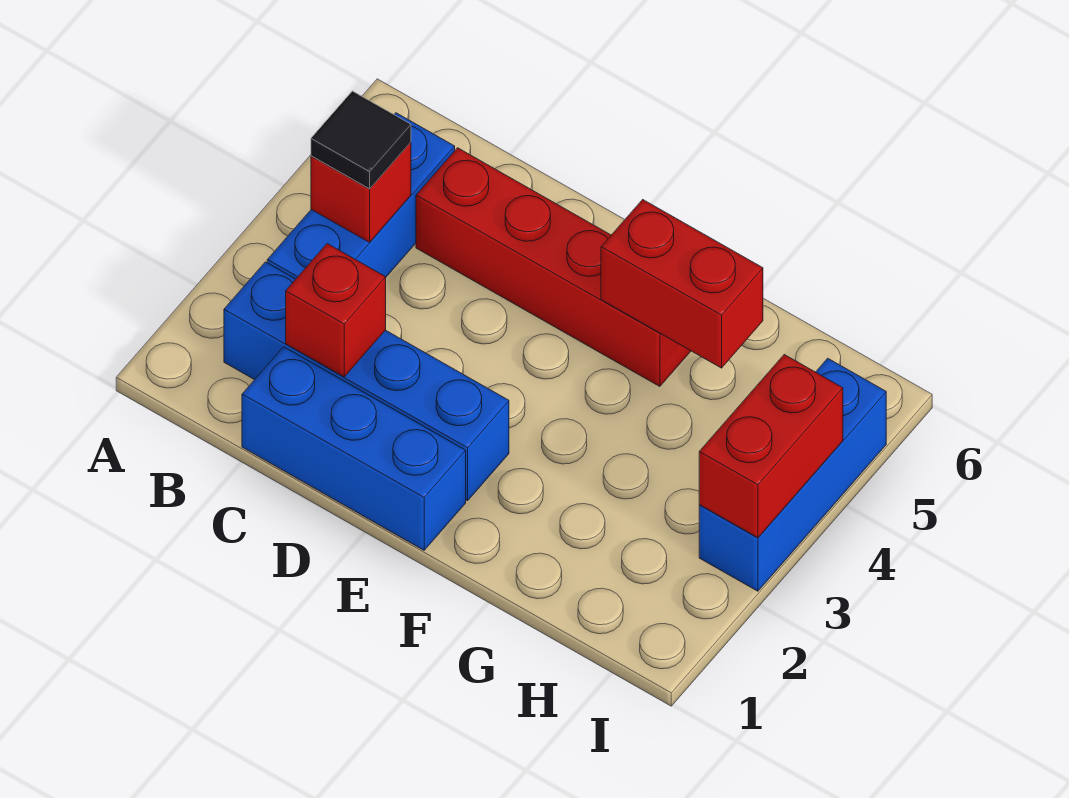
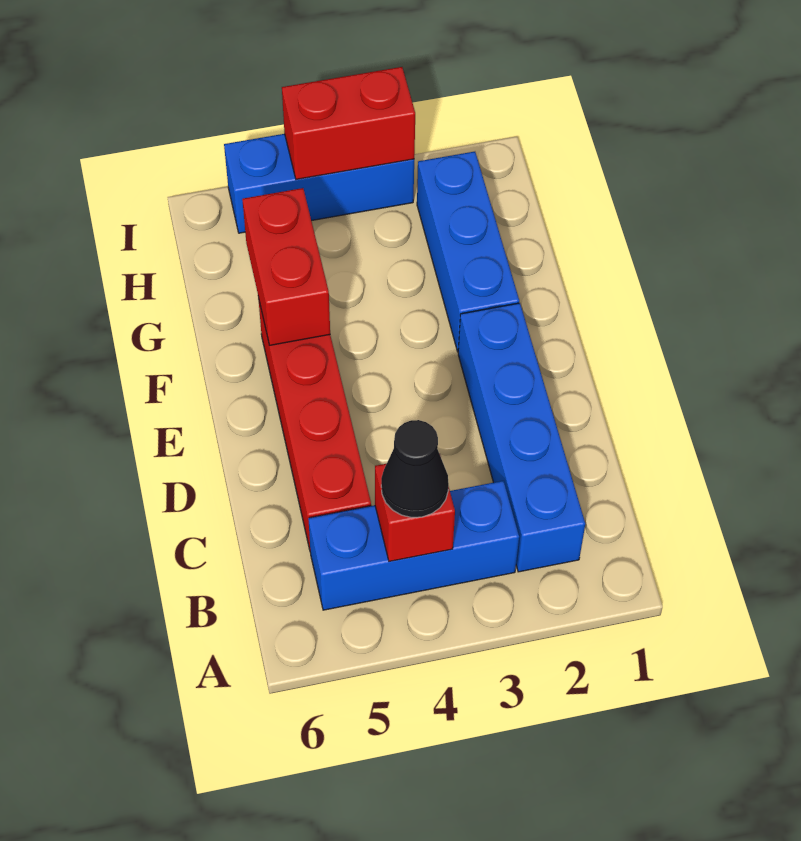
black tile B4 level 3 -> black cone B4 level 3
blue brick C1:E1 level 1 -> blue brick F2:H2 level 1
red brick C2 level 2 -> none

